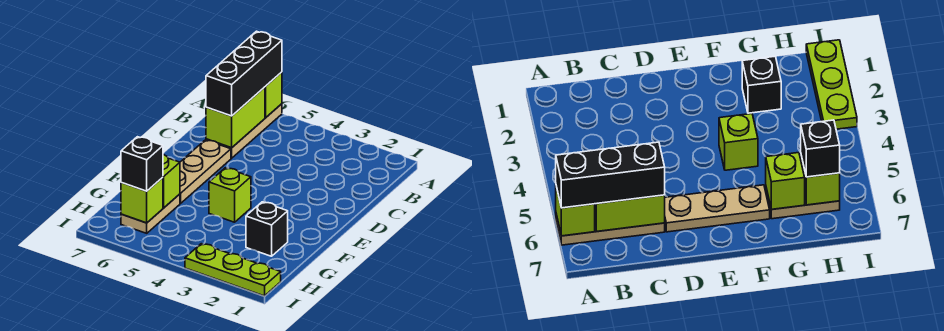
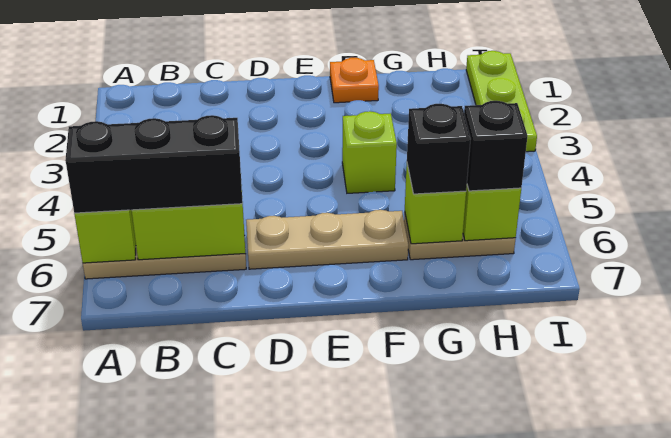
none -> orange plate F1 level 1
black brick G2 level 1 -> black brick G6 level 3

